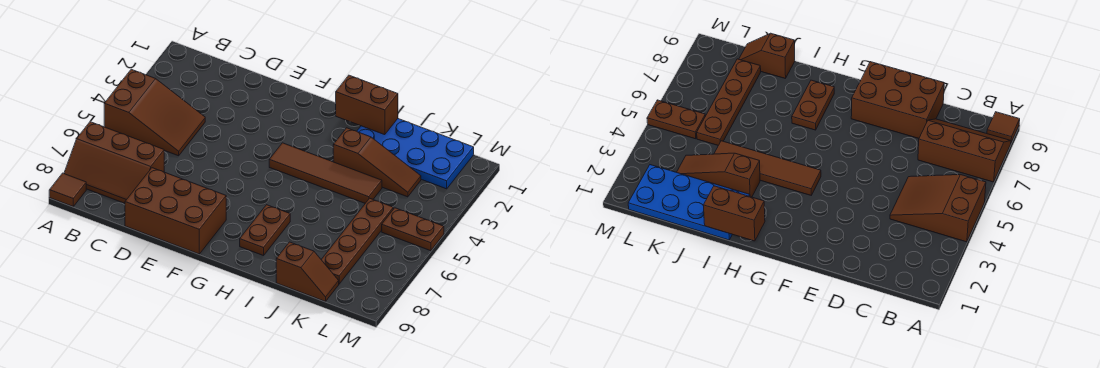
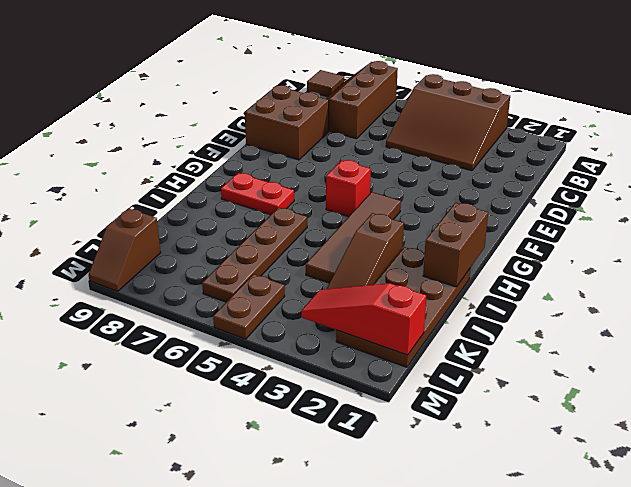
brown slope A4:C5 level 1 top A -> brown slope A3:C5 level 1 top A
brown brick D8:F9 level 1 -> brown brick D8:E9 level 1
none -> red brick G5 level 1
brown plate H7:H8 level 1 -> red plate H7:H8 level 1
blue plate I1:L2 level 1 -> brown plate I1:L2 level 1
brown slope J9:K9 level 1 top J -> brown slope L9:M9 level 1 top L
brown plate K5:K8 level 1 -> brown plate I6:L6 level 1
none -> red slope L1:L3 level 2 top 1

